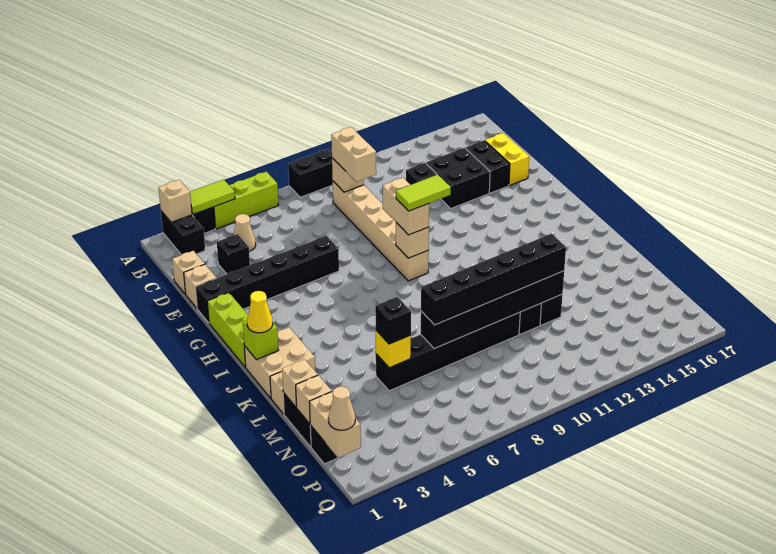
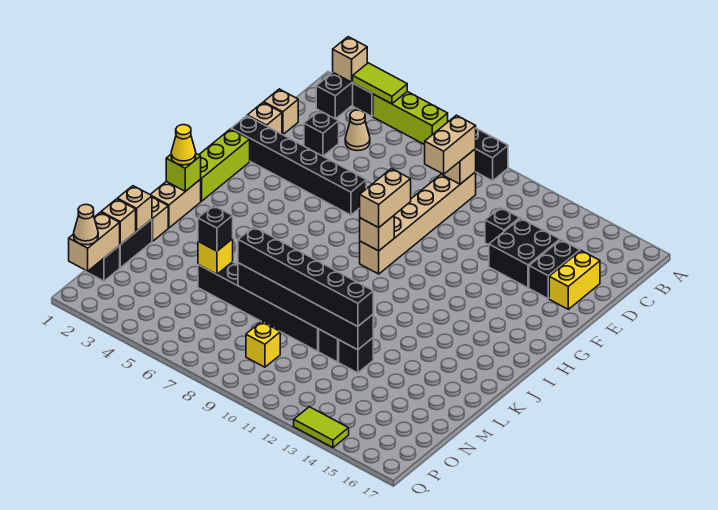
lime tile H9:H10 level 4 -> lime tile Q13:Q14 level 1
tan brick J1:K2 level 1 -> tan brick J1:K1 level 1
none -> yellow brick O9 level 1

